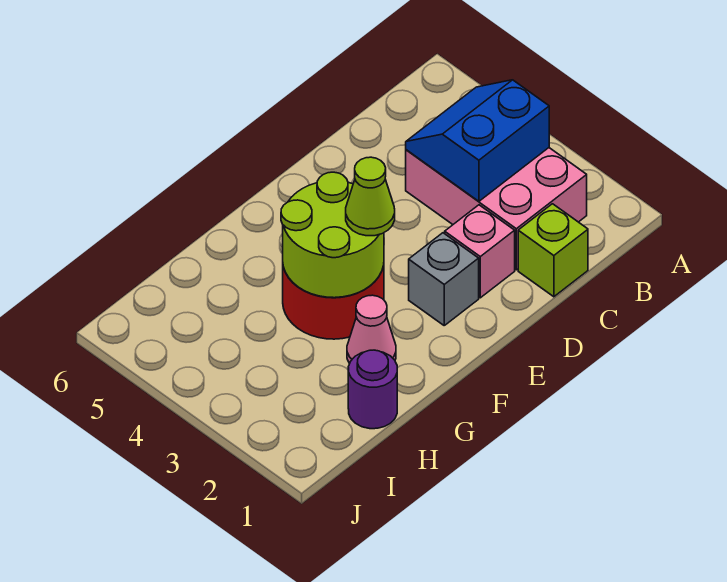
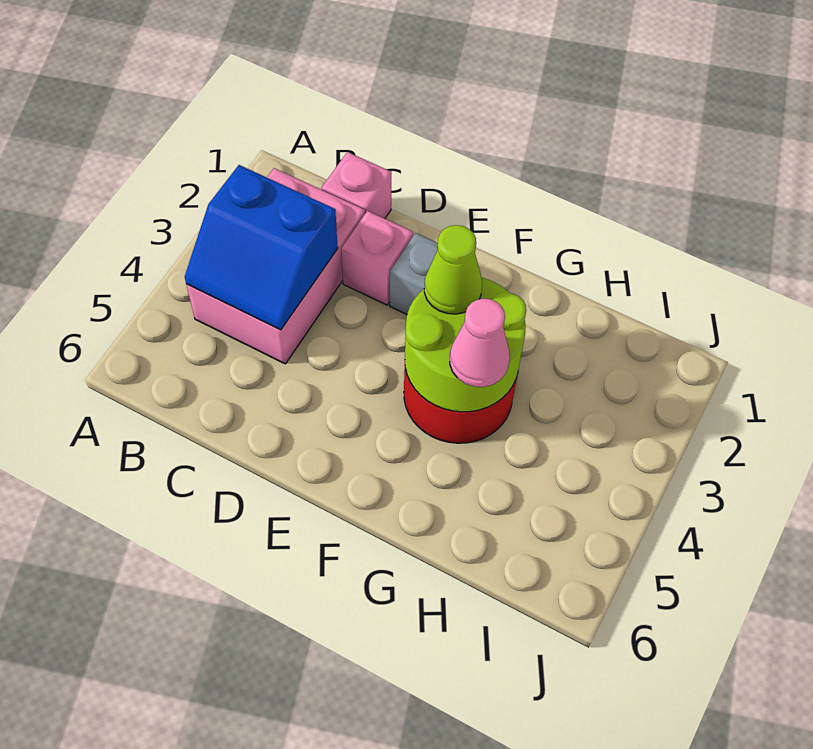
lime brick C1 level 1 -> pink brick C1 level 1
pink cone G2 level 1 -> pink cone G4 level 3
purple round brick H1 level 1 -> none

